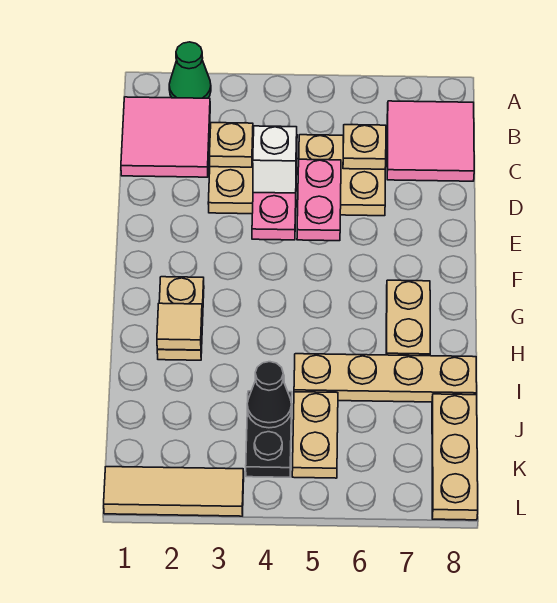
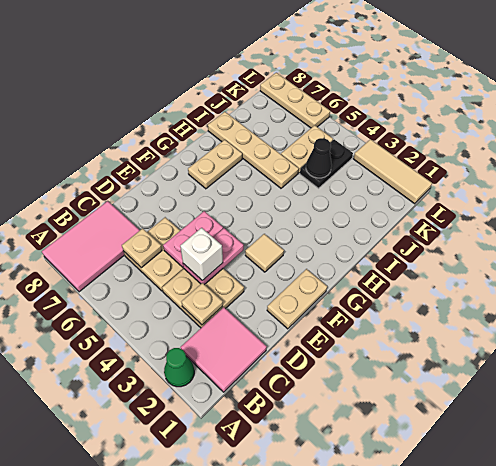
pink tile B7:C8 level 1 -> pink tile A7:C8 level 1
tan plate G2:H2 level 1 -> tan plate E1:F1 level 1
tan tile H2 level 2 -> tan tile F3 level 1
tan plate J8:L8 level 1 -> tan plate L6:L8 level 1

